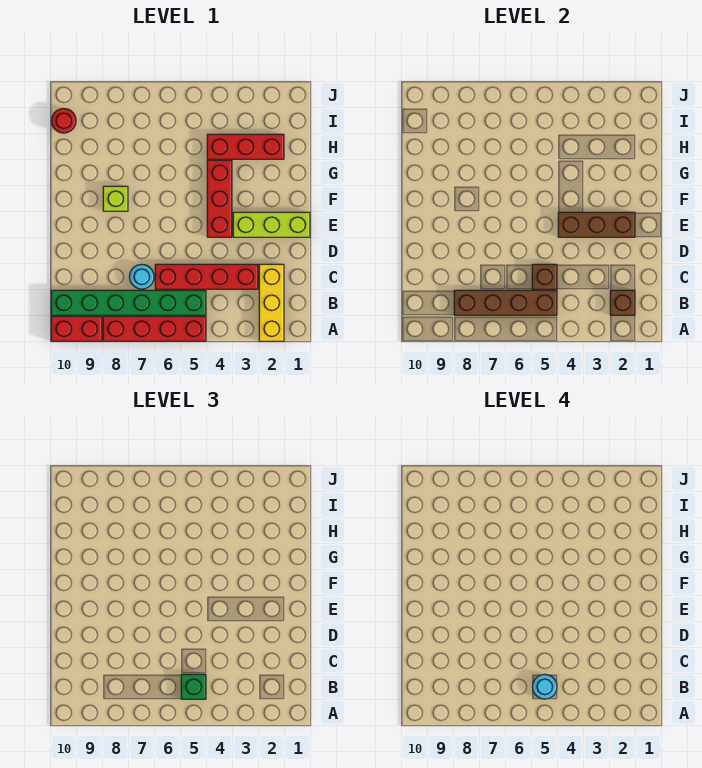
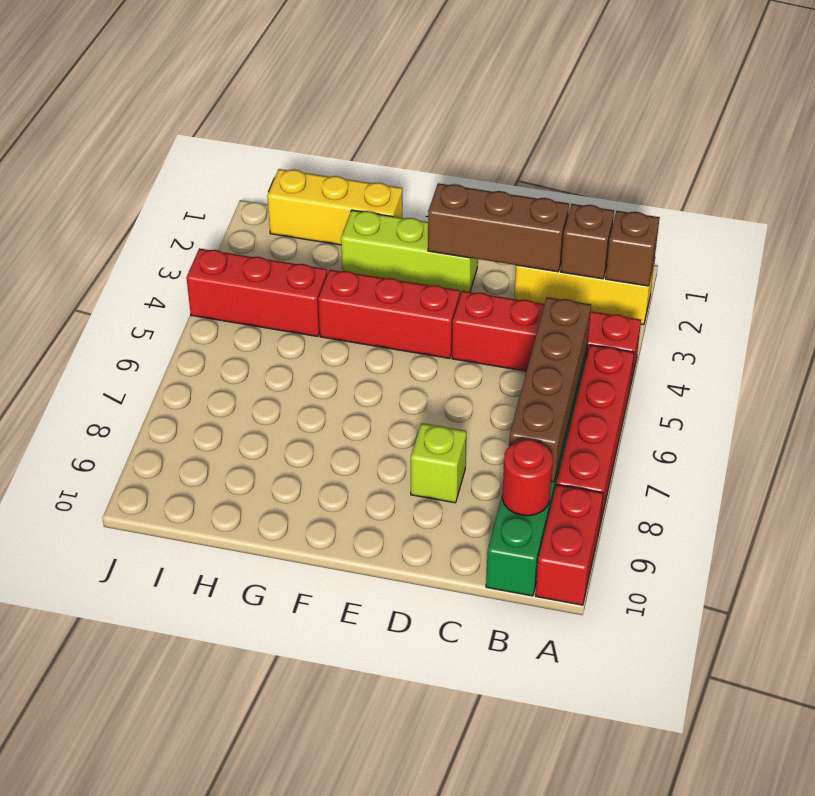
green brick B5 level 3 -> none
cyan round brick B5 level 4 -> none
red brick C3:C6 level 1 -> red brick A4:D4 level 1
brown brick C5 level 2 -> brown brick A2 level 2
cyan round brick C7 level 1 -> none
lime brick E1:E3 level 1 -> lime brick E2:G2 level 1
brown brick E2:E4 level 2 -> brown brick C2:E2 level 2
lime brick F8 level 1 -> lime brick D8 level 1
none -> yellow brick G1:I1 level 1
red brick H2:H4 level 1 -> red brick H4:J4 level 1
red round brick I10 level 1 -> red round brick B9 level 2

